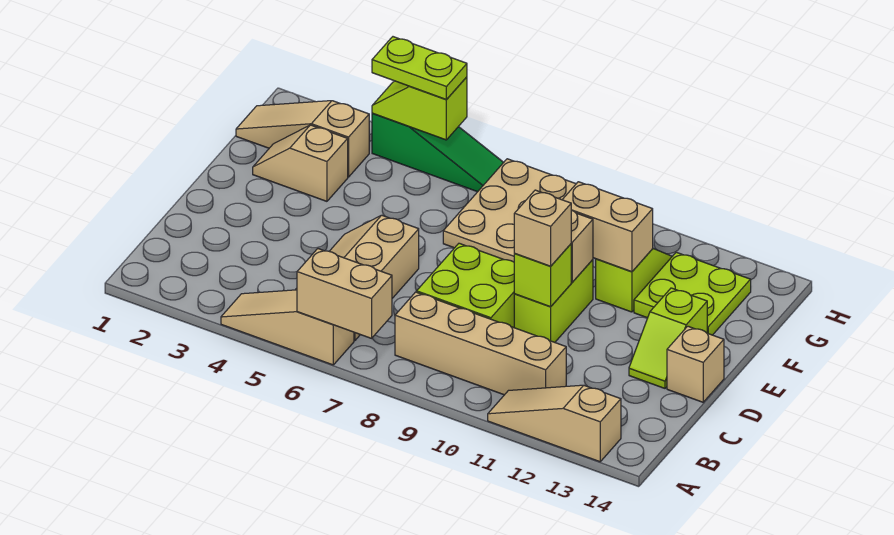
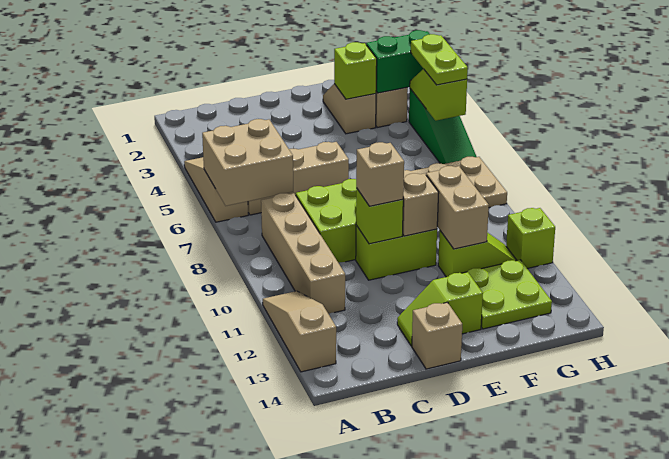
tan brick A6:A7 level 2 -> tan brick A6:B7 level 2
none -> lime brick F3 level 2
none -> green brick G3:H3 level 2
none -> lime brick H11 level 1

